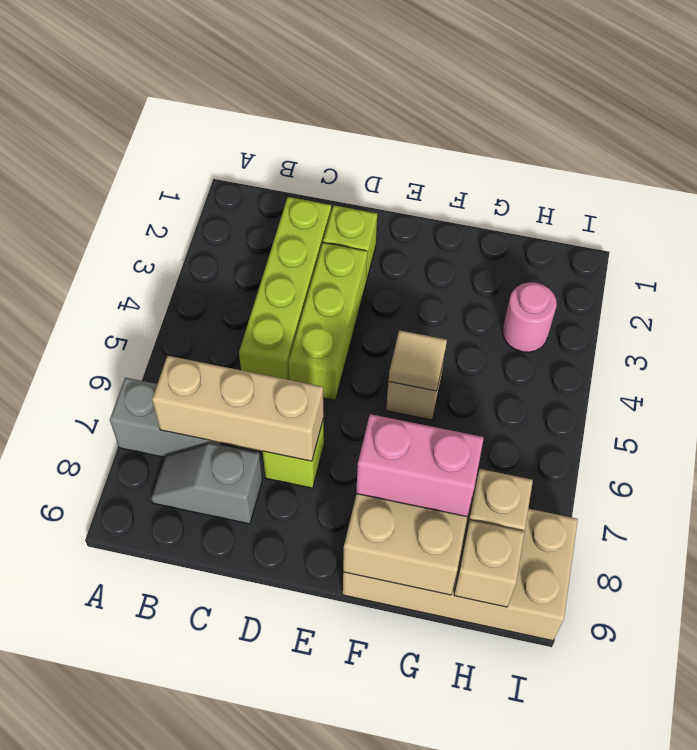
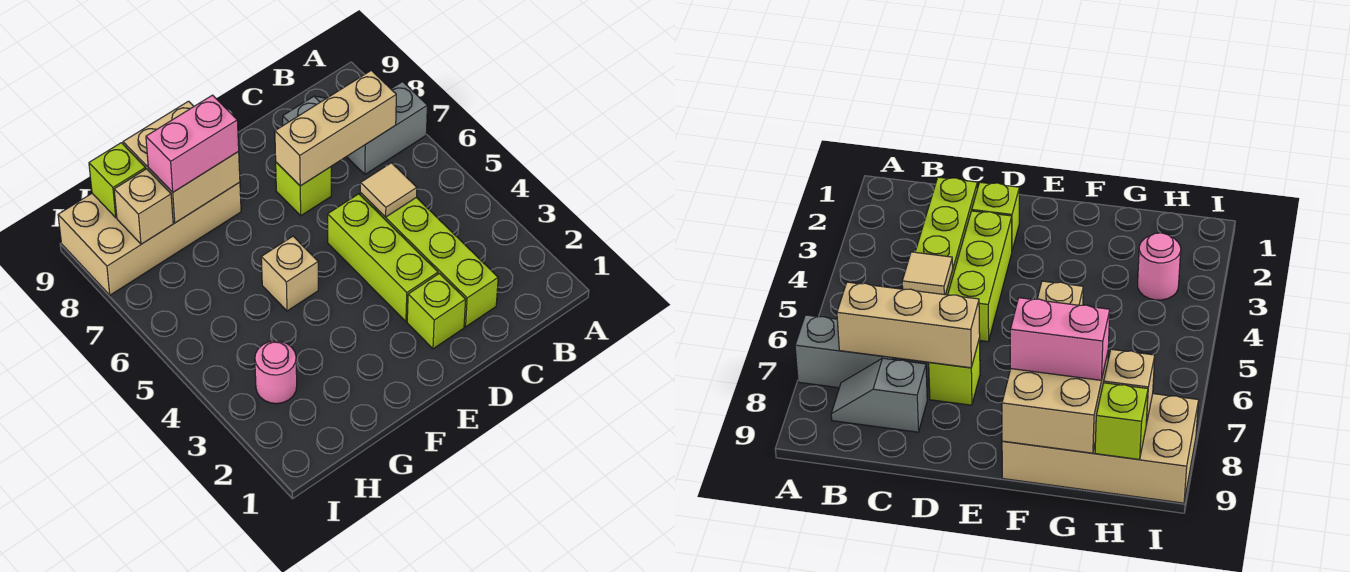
tan tile F5 level 2 -> tan tile C5 level 2
tan brick H9 level 2 -> lime brick H9 level 2

